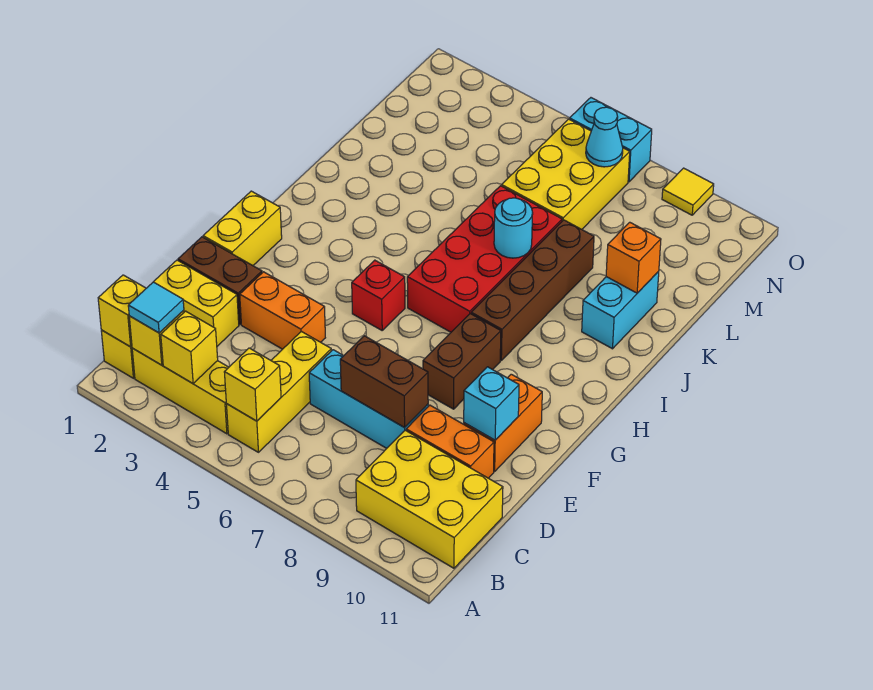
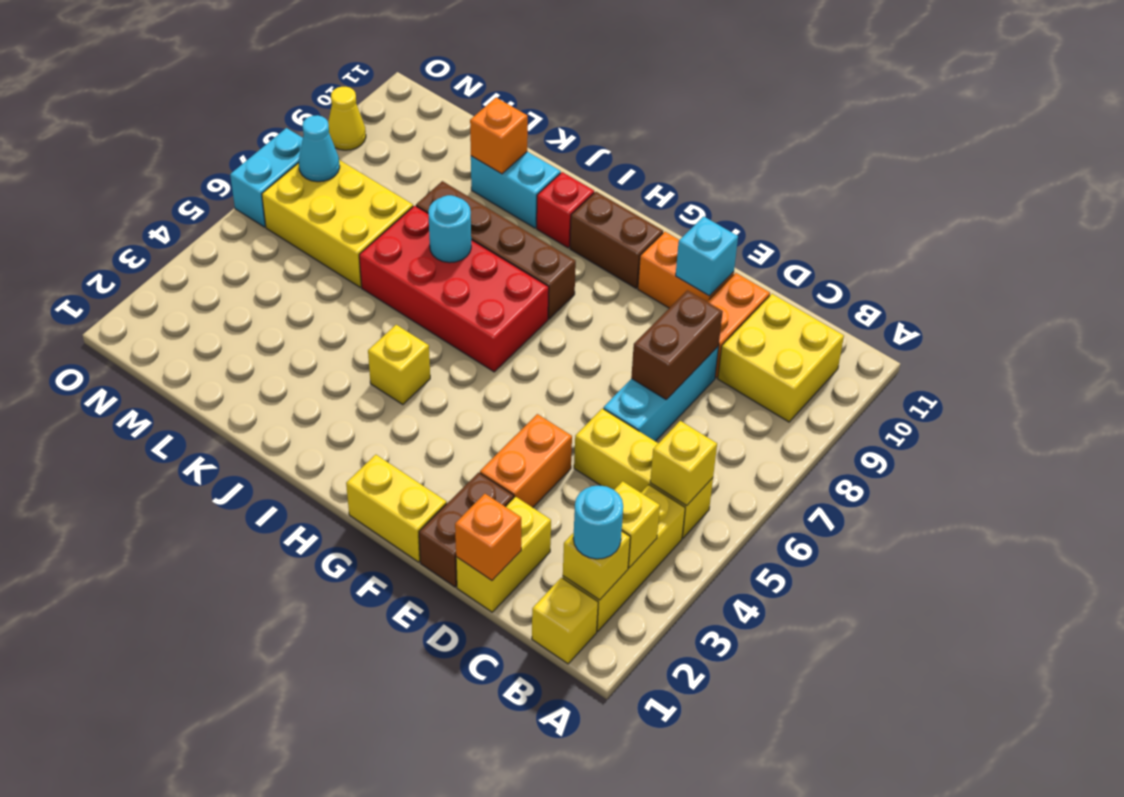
yellow brick B1 level 2 -> yellow brick I4 level 1
cyan tile B2 level 3 -> cyan round brick B2 level 3
yellow brick B9:C11 level 1 -> yellow brick B9:C10 level 1
none -> orange brick D1 level 2
brown brick F8:G8 level 1 -> brown brick G10:H10 level 1
red brick G5 level 1 -> red brick I10 level 1
yellow tile O9 level 1 -> yellow cone O9 level 1

